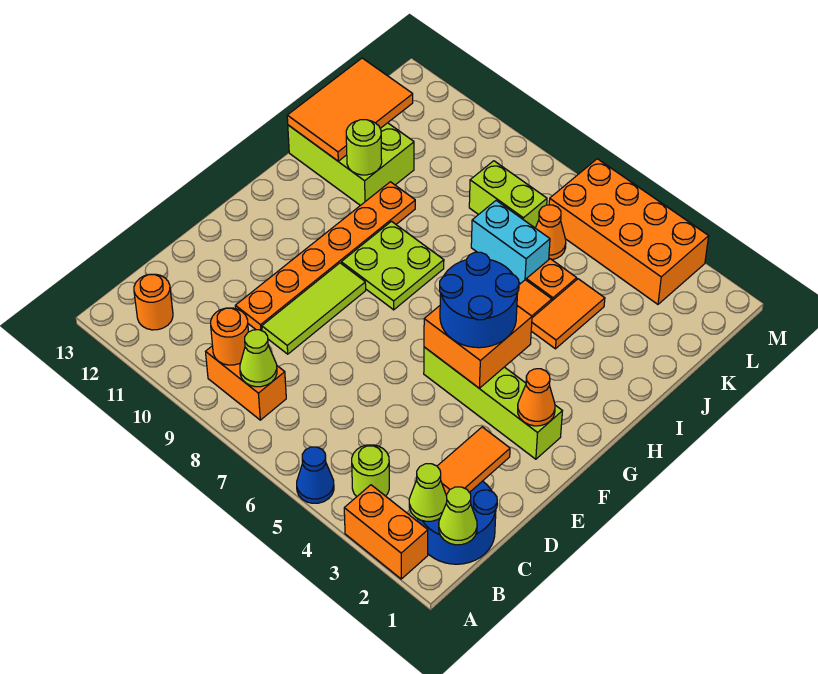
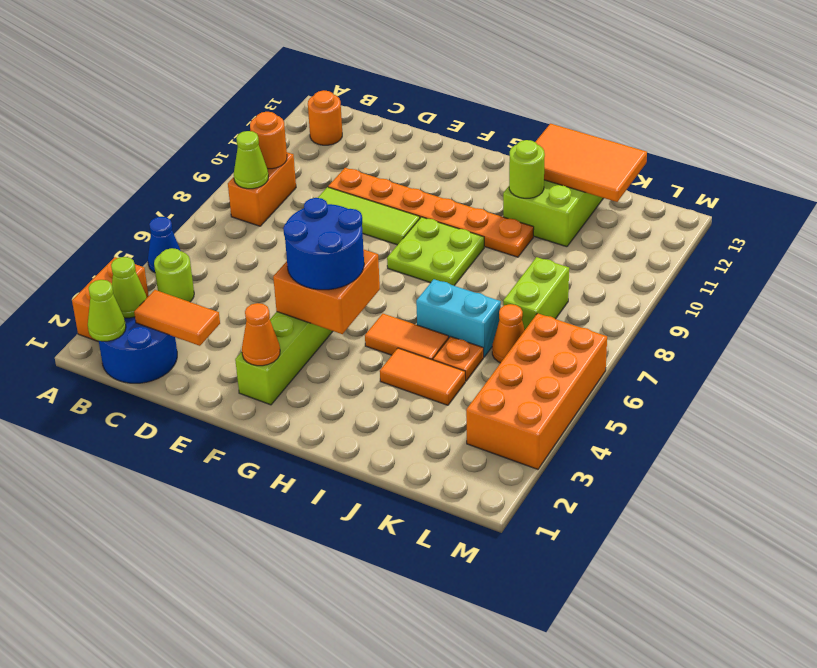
cyan brick J6:J7 level 1 -> cyan brick I6:J6 level 1

